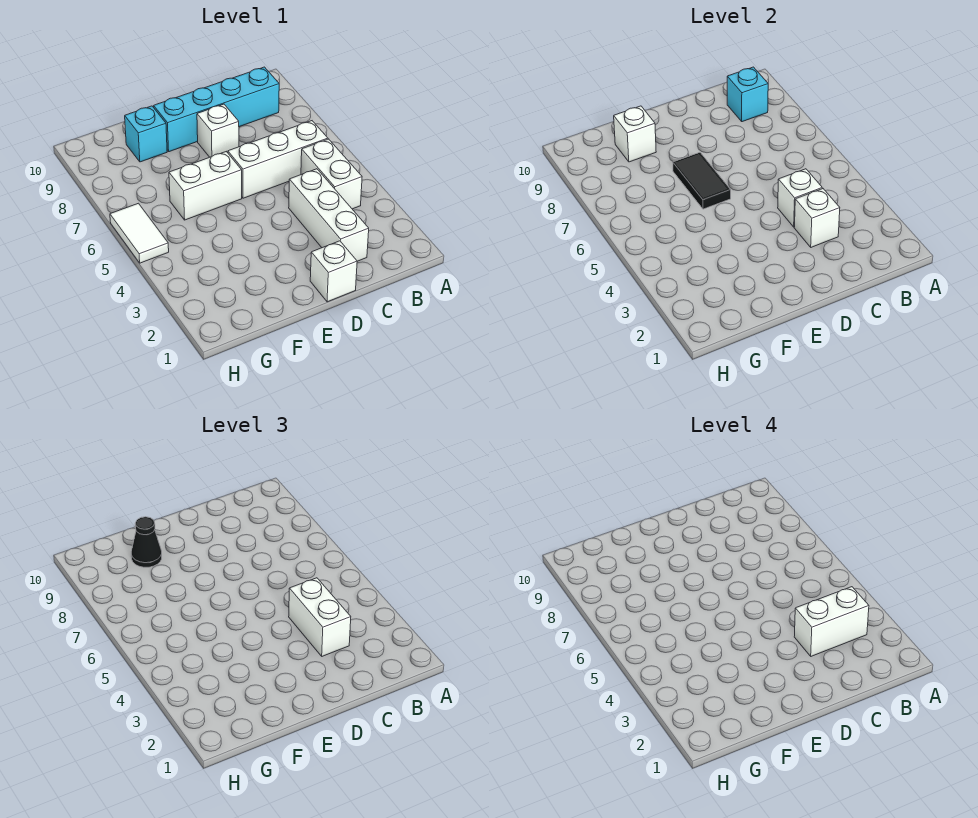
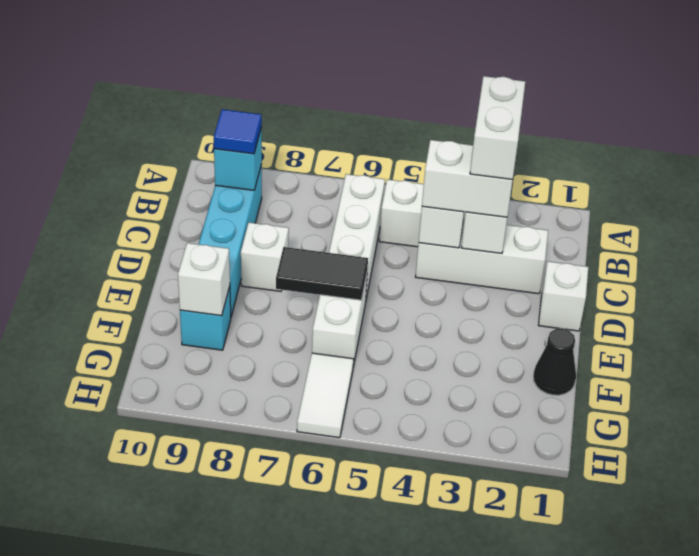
none -> blue tile B9 level 3
black cone F9 level 3 -> black cone F1 level 1
white tile H5:H6 level 1 -> white tile G6:H6 level 1

